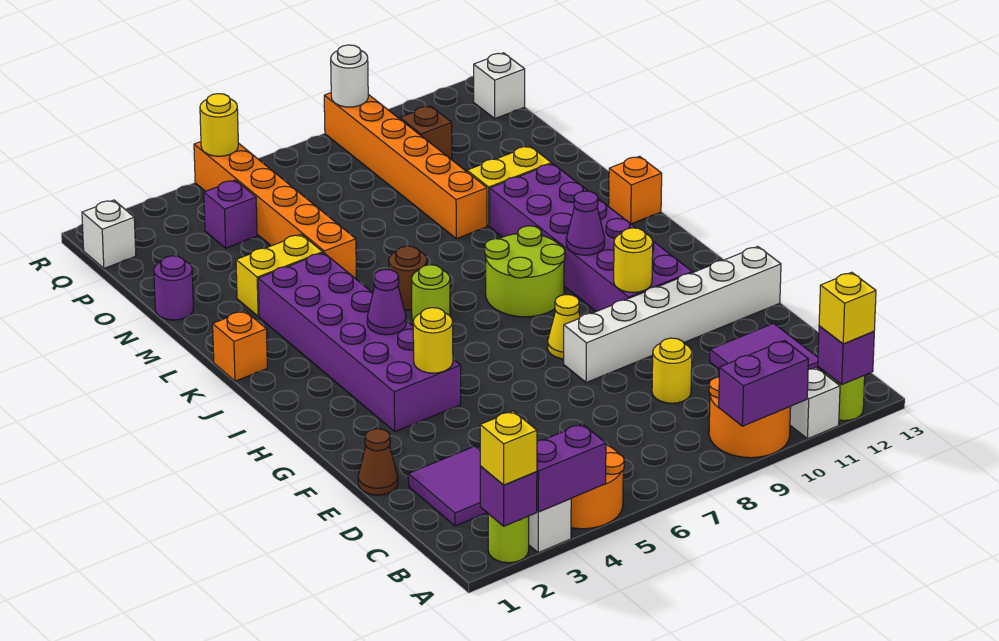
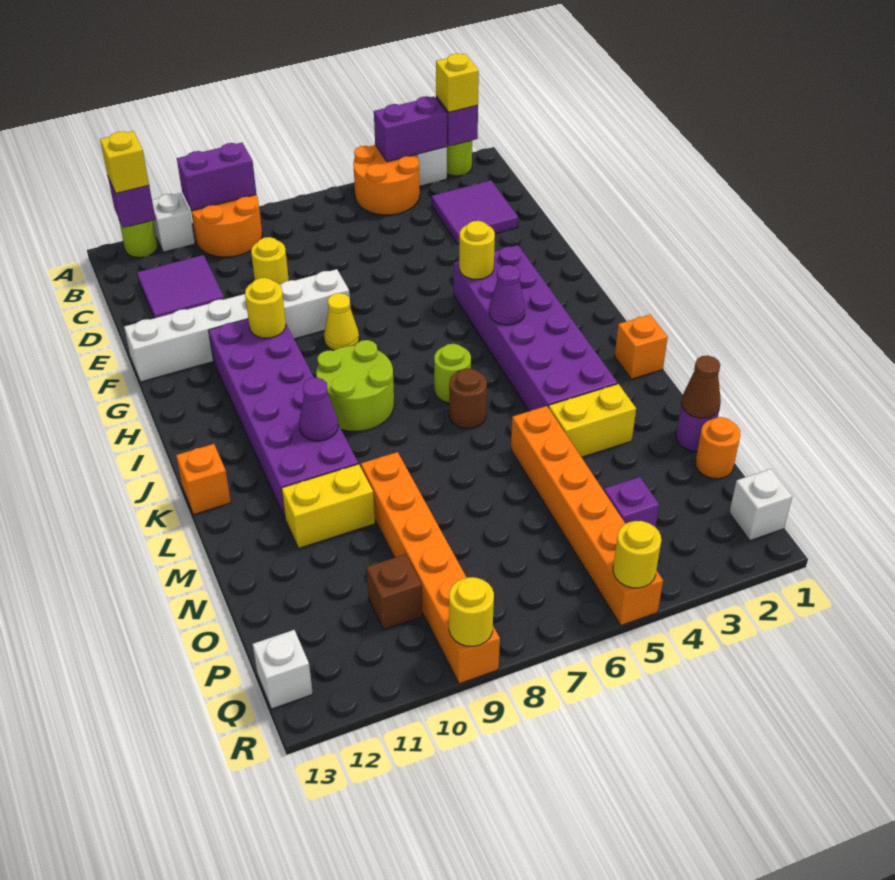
brown cone E1 level 1 -> brown cone N1 level 2
purple cone I10 level 2 -> purple cone K10 level 2
none -> orange round brick O1 level 1
white round brick R9 level 2 -> yellow round brick R9 level 2

